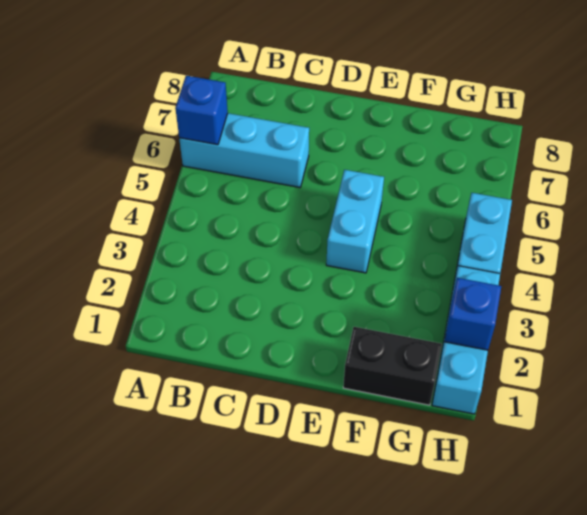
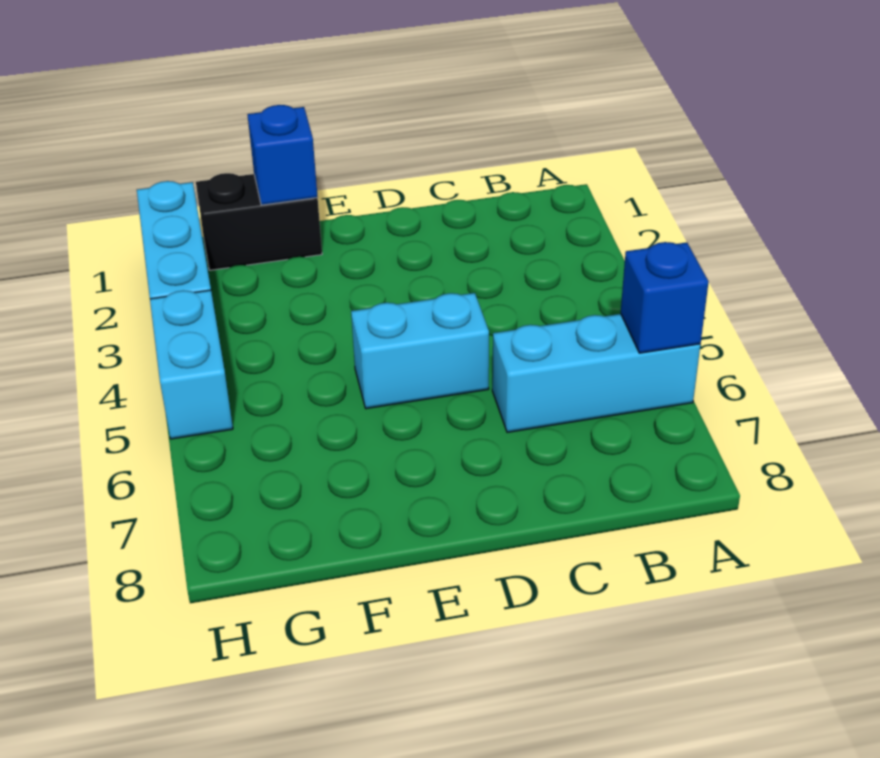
cyan brick E4:E5 level 1 -> cyan brick D5:E5 level 1
blue brick H2 level 2 -> blue brick F1 level 2

